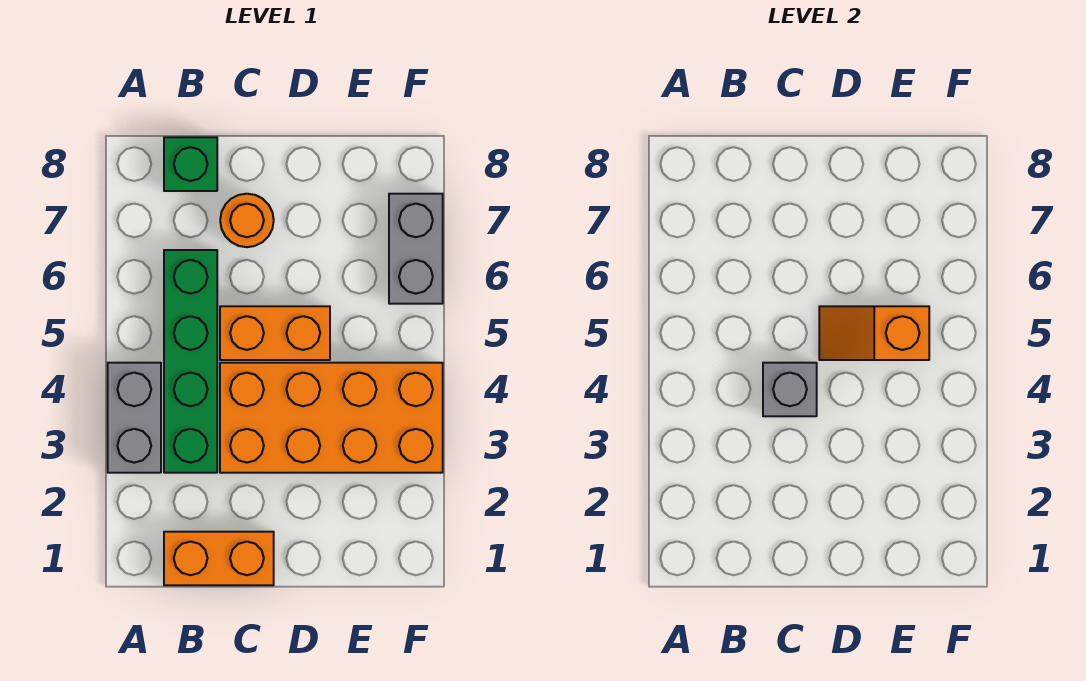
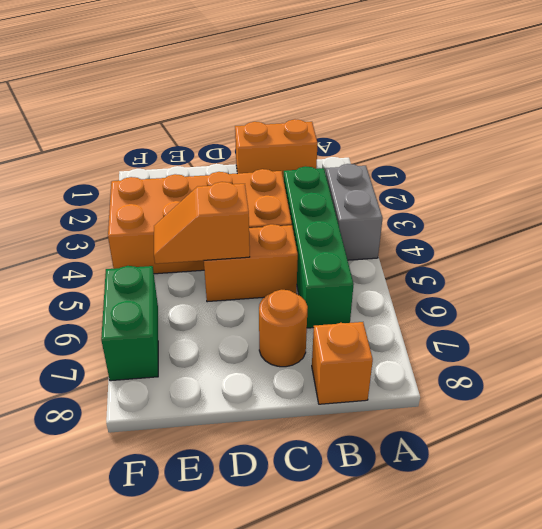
green brick B8 level 1 -> orange brick B8 level 1
grey brick C4 level 2 -> none
orange slope D5:E5 level 2 top E -> orange slope D5:E5 level 2 top D
grey brick F6:F7 level 1 -> green brick F6:F7 level 1

